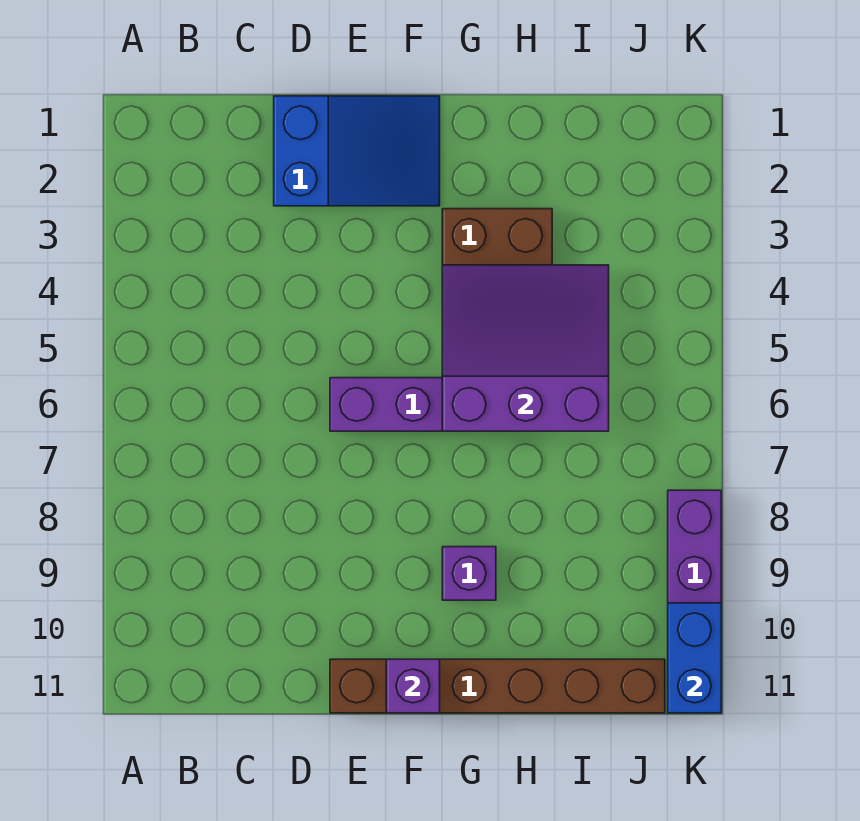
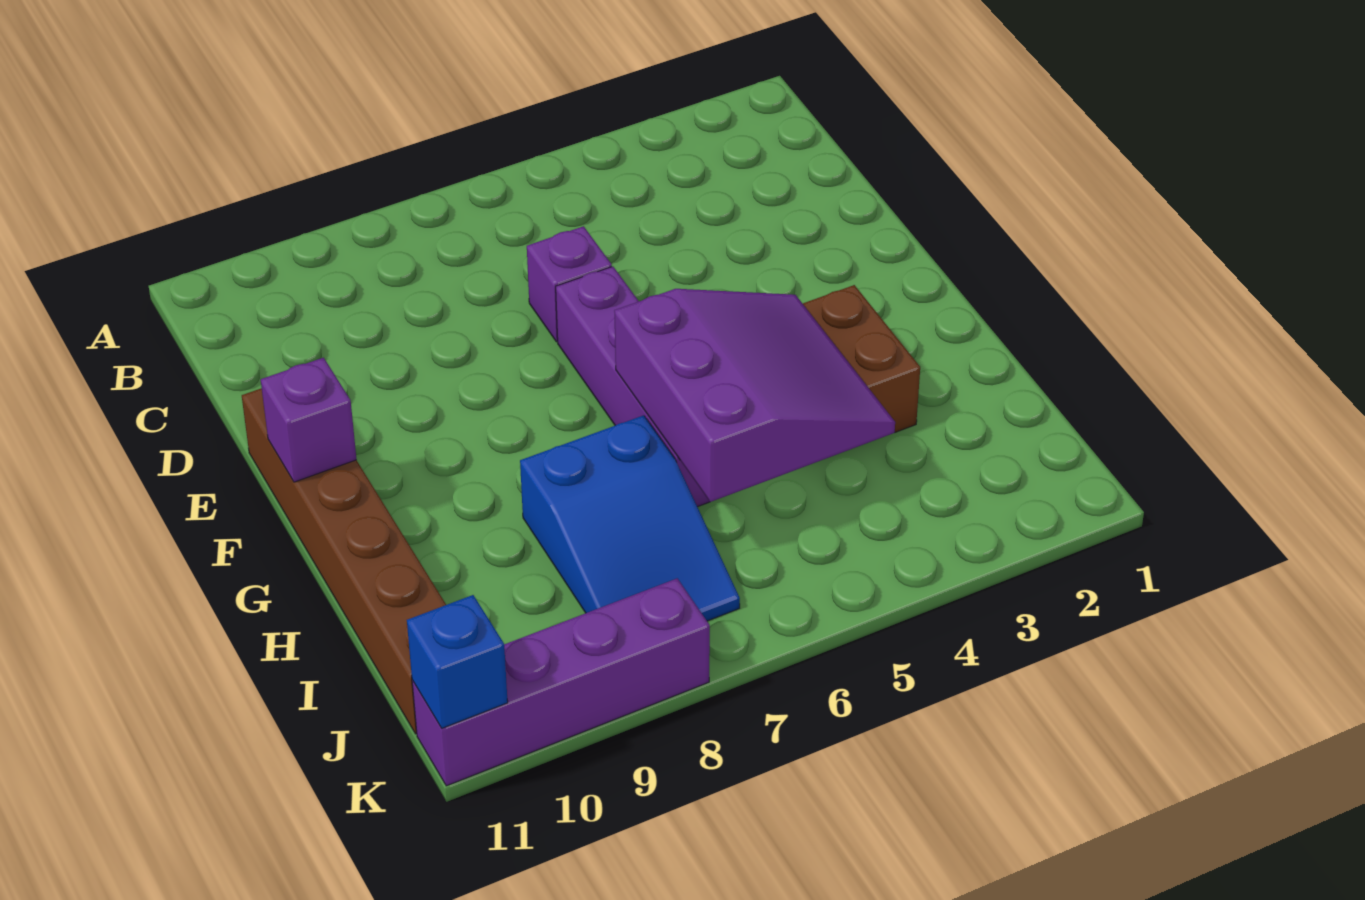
blue slope D1:F2 level 1 top D -> blue slope H7:J8 level 1 top H
purple brick G9 level 1 -> purple brick D6 level 1
blue brick K10:K11 level 2 -> blue brick K11 level 2

